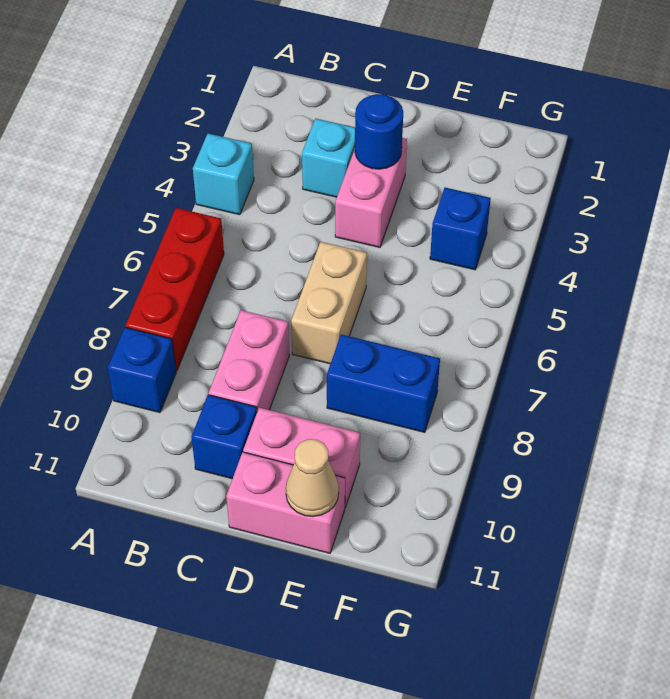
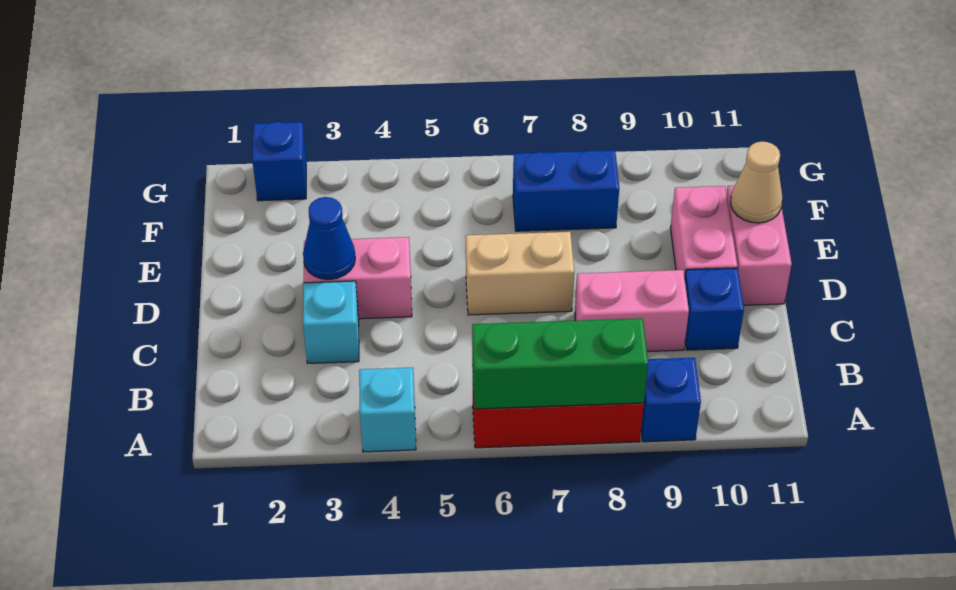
none -> green brick A6:A8 level 2
blue round brick D3 level 2 -> blue cone D3 level 2
blue brick E8:F8 level 1 -> blue brick F7:F8 level 1
blue brick F4 level 1 -> blue brick G2 level 1

